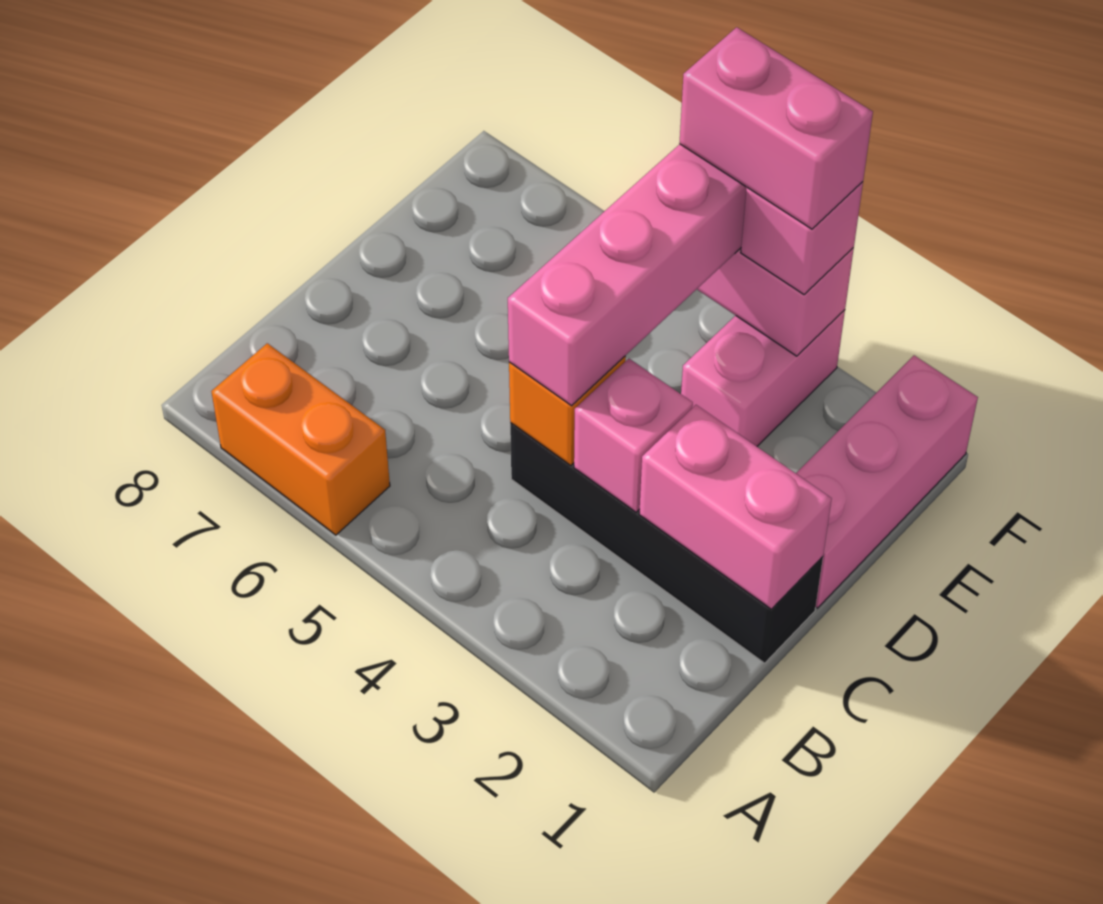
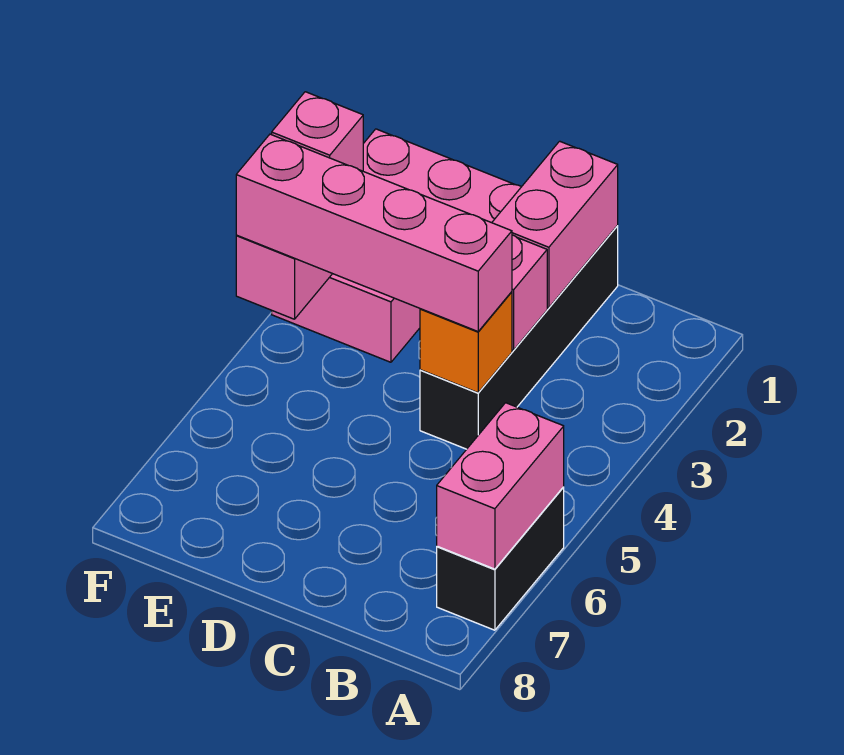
orange brick A6:A7 level 1 -> black brick A6:A7 level 1
pink brick F3:F4 level 4 -> pink brick A6:A7 level 2

